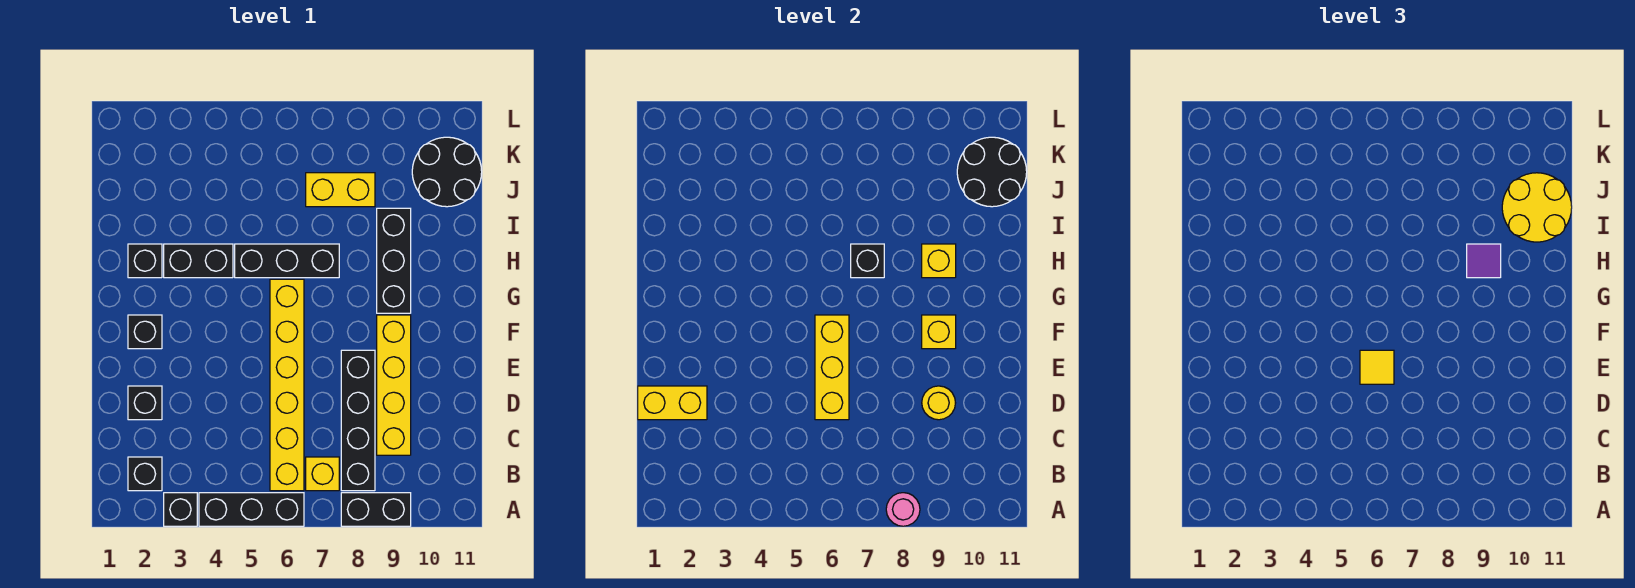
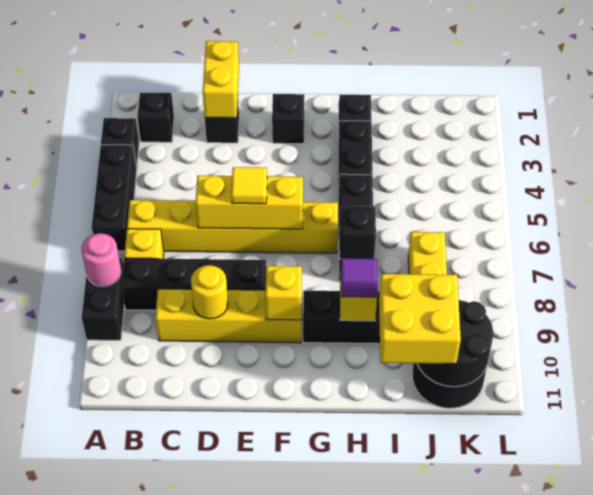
yellow round brick I10:J11 level 3 -> yellow brick I10:J11 level 3

